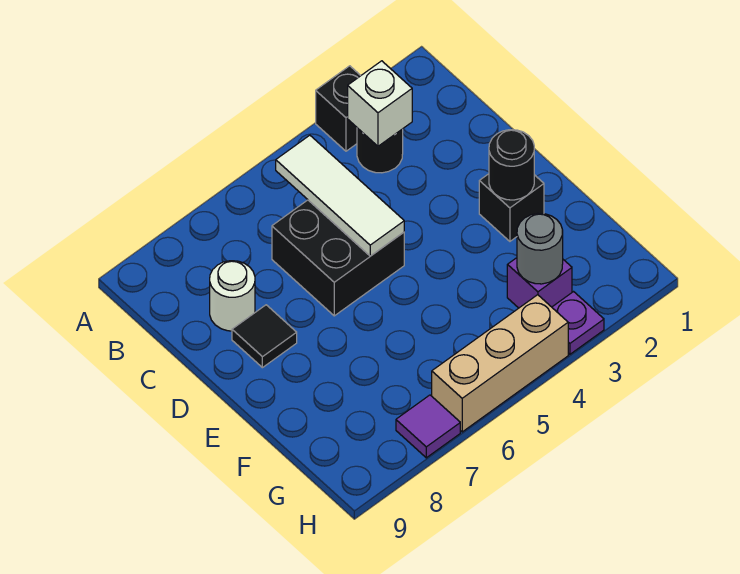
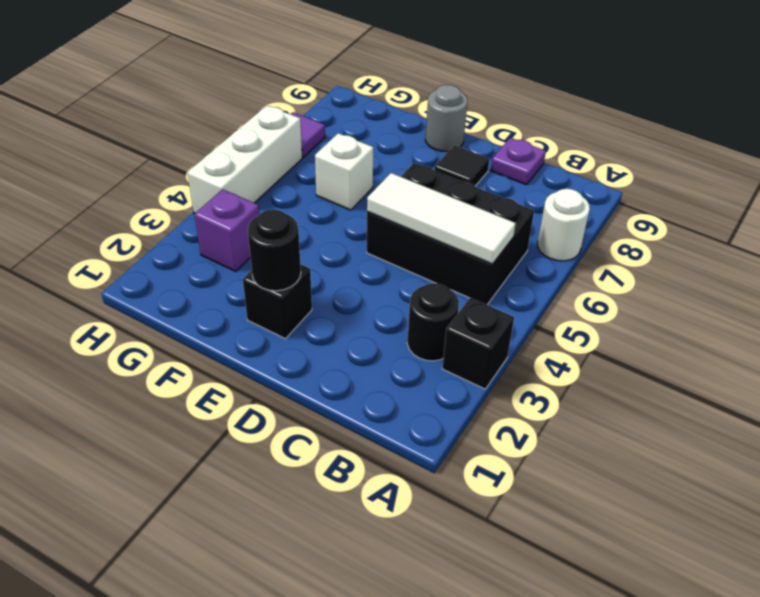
white brick B3 level 2 -> white brick F6 level 1
black brick C5:D6 level 1 -> black brick B5:D6 level 1
white round brick C8 level 1 -> white round brick A7 level 1
grey round brick G3 level 2 -> grey round brick E9 level 1
purple plate H3 level 1 -> purple plate C9 level 1
tan brick H4:H6 level 1 -> white brick H4:H6 level 1

